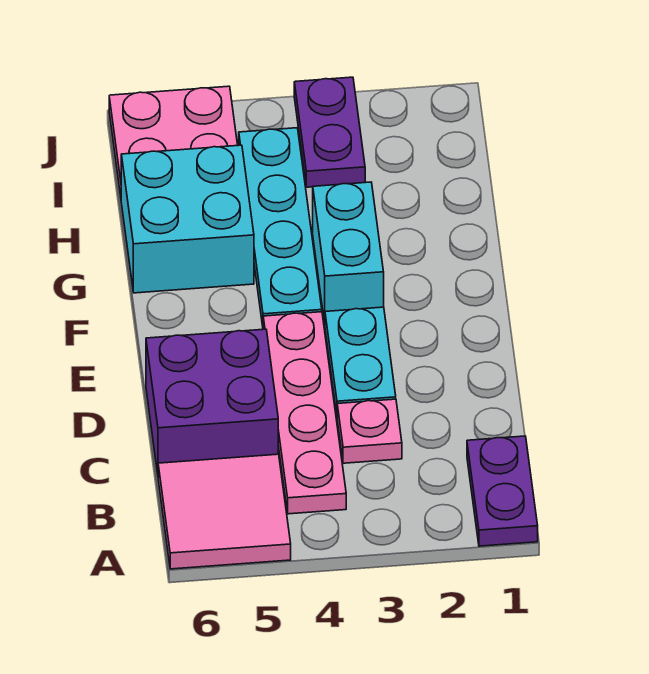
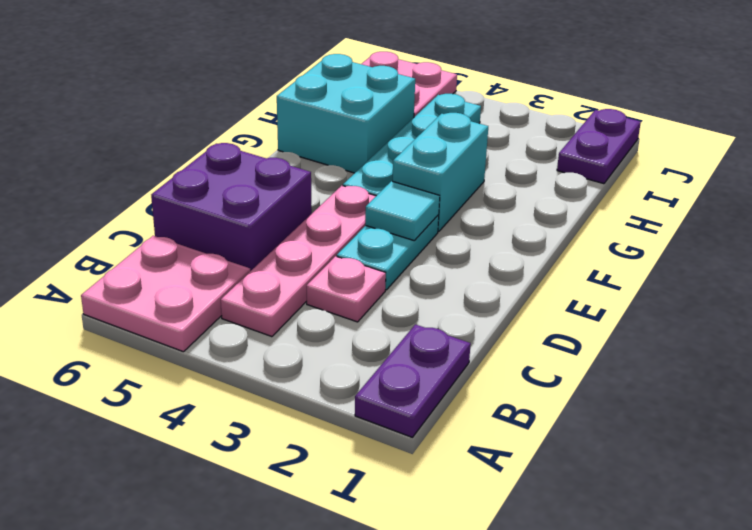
pink tile A5:B6 level 1 -> pink plate A5:B6 level 1
none -> cyan tile E3 level 2
purple plate I3:J3 level 1 -> purple plate I1:J1 level 1

